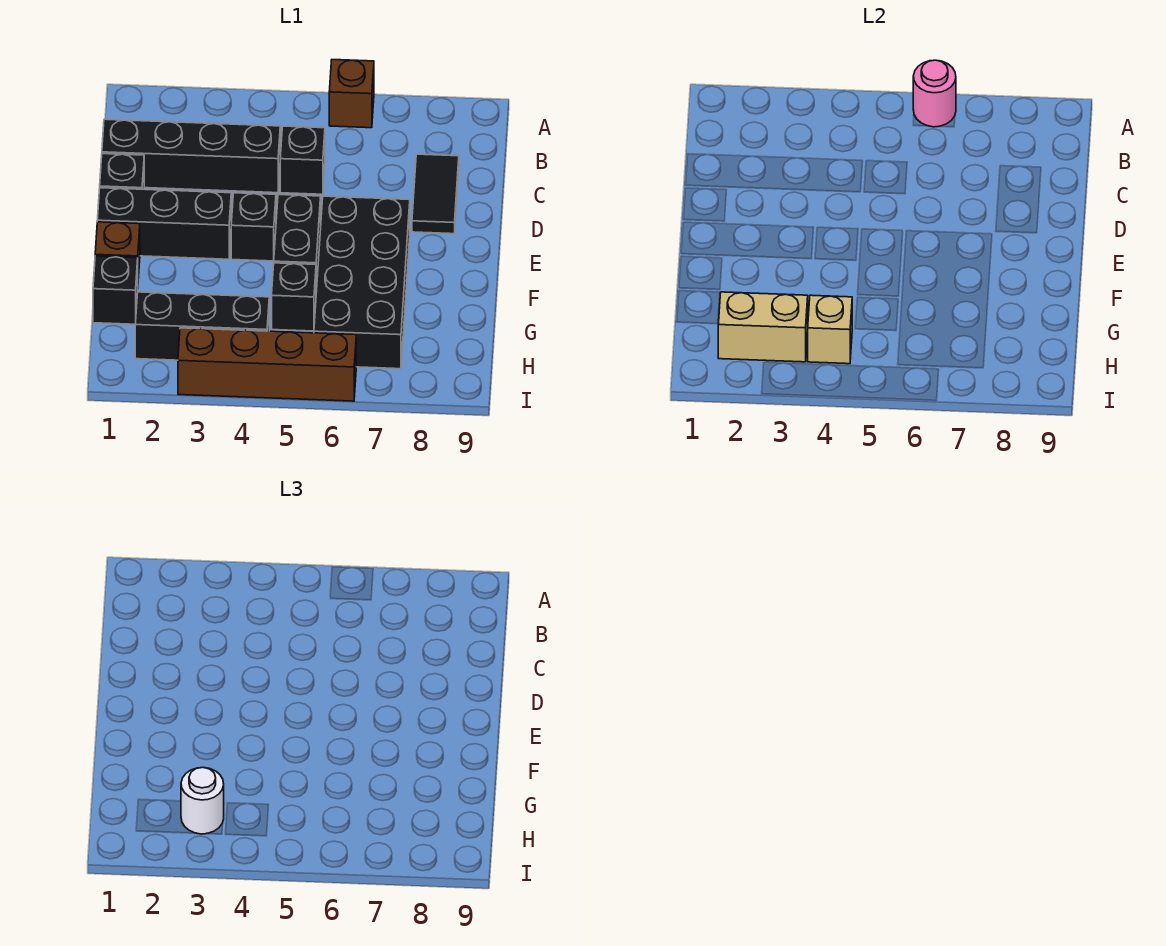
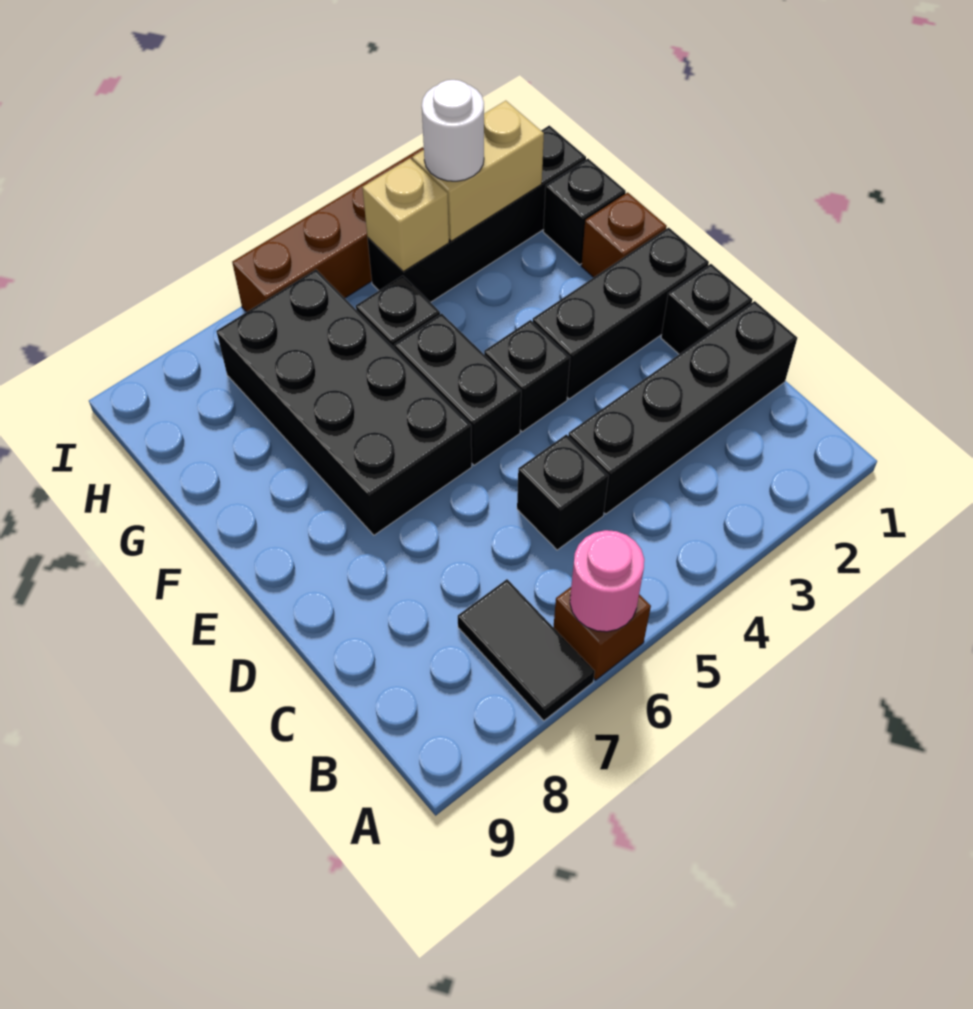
black tile C8:D8 level 1 -> black tile A7:B7 level 1
black brick H2:H4 level 1 -> black brick H1:H4 level 1

